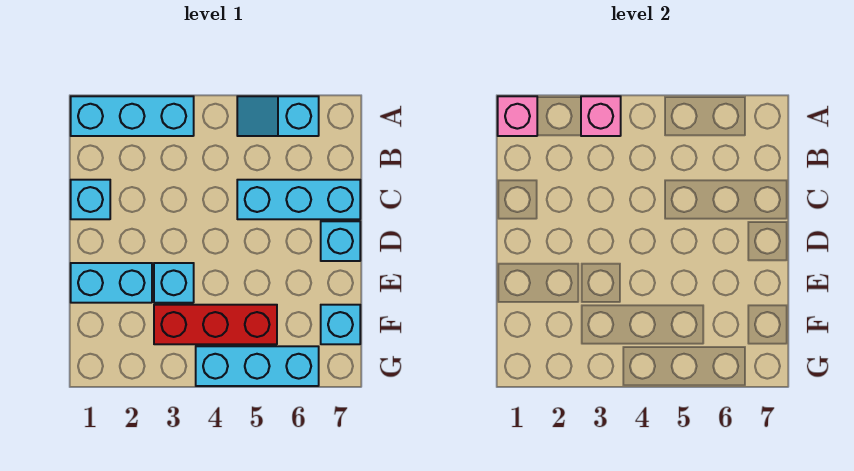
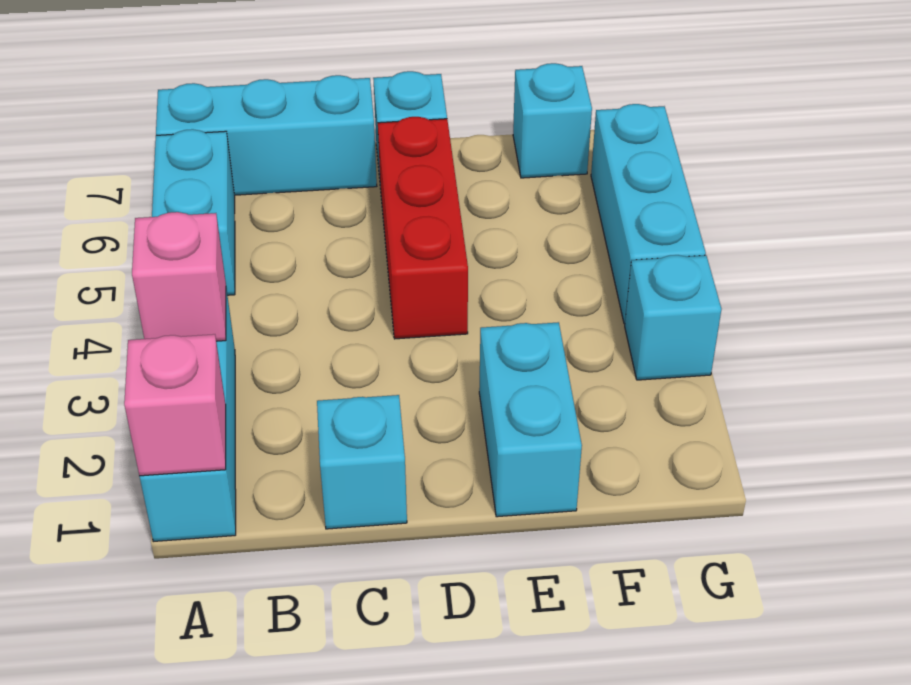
cyan slope A5:A6 level 1 top 6 -> cyan brick A5:A6 level 1
cyan brick C5:C7 level 1 -> cyan brick A7:C7 level 1
cyan brick E3 level 1 -> cyan brick G3 level 1
red brick F3:F5 level 1 -> red brick D4:D6 level 1

